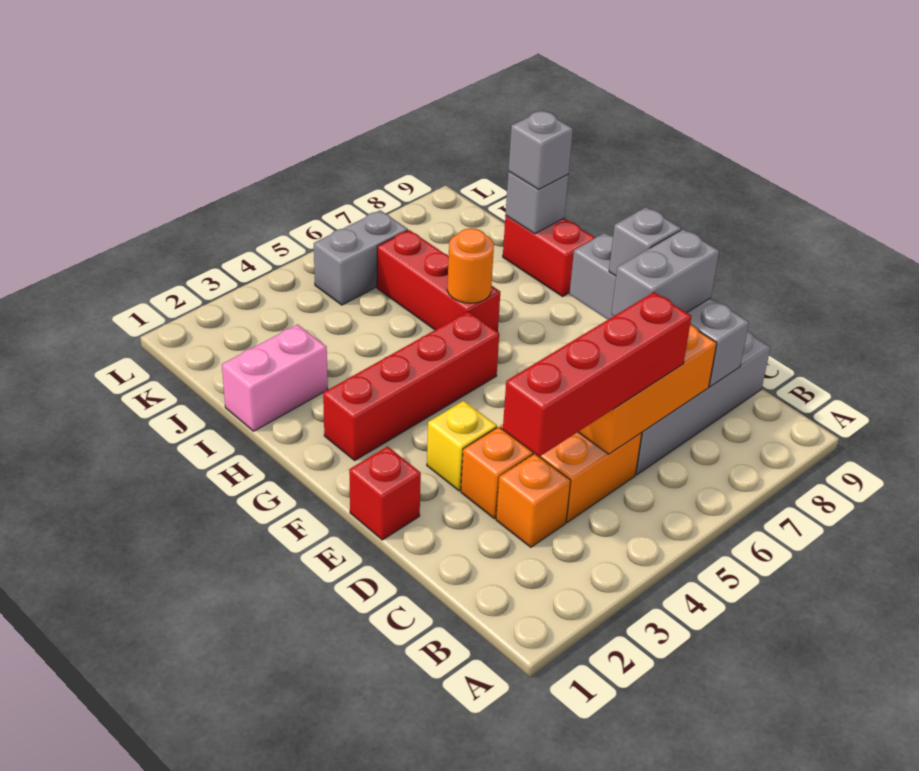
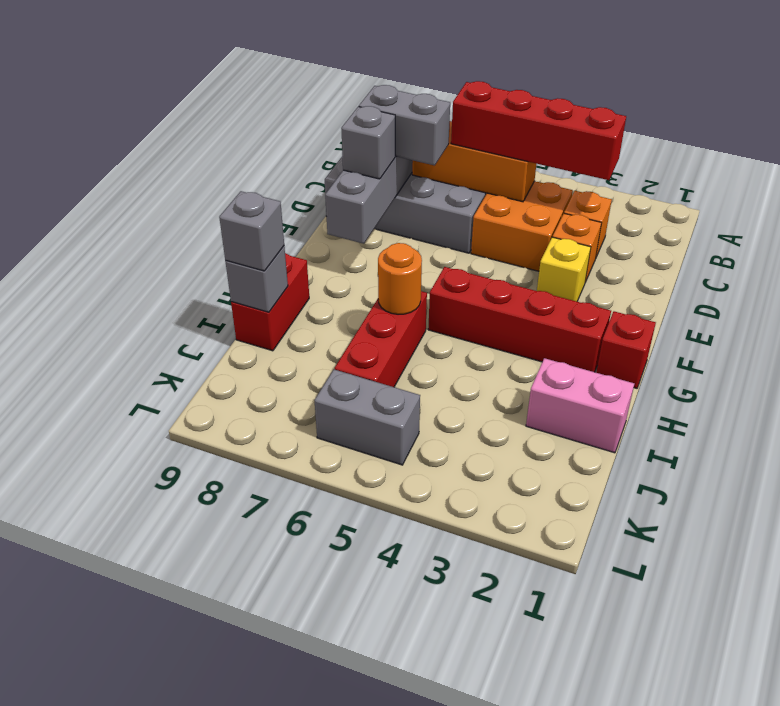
red brick E1 level 1 -> red brick G1 level 1

